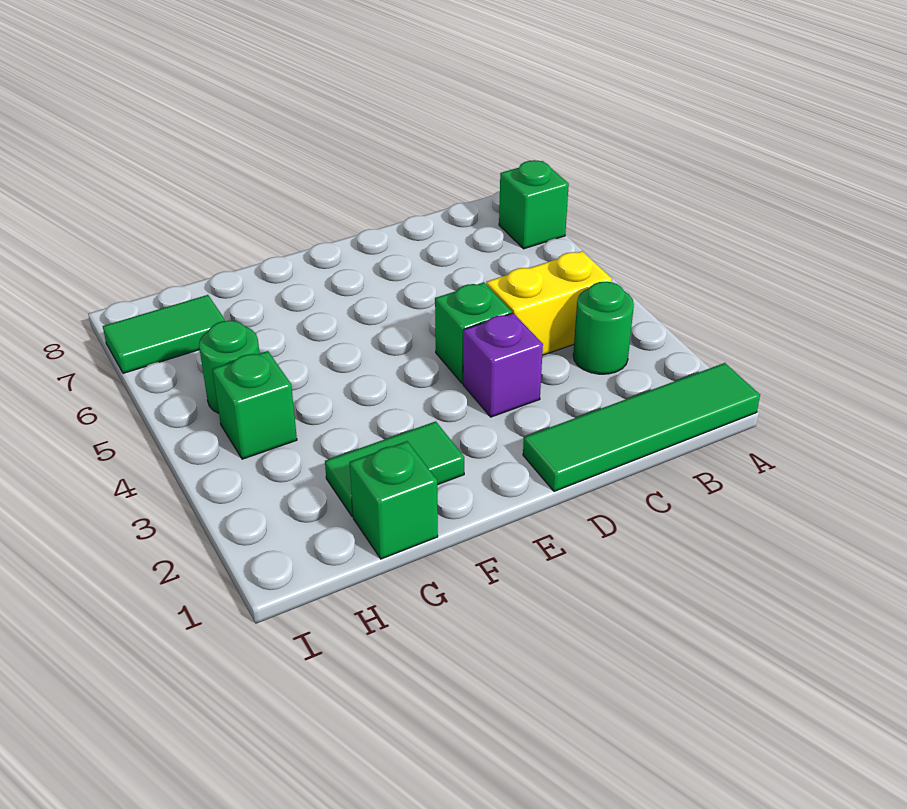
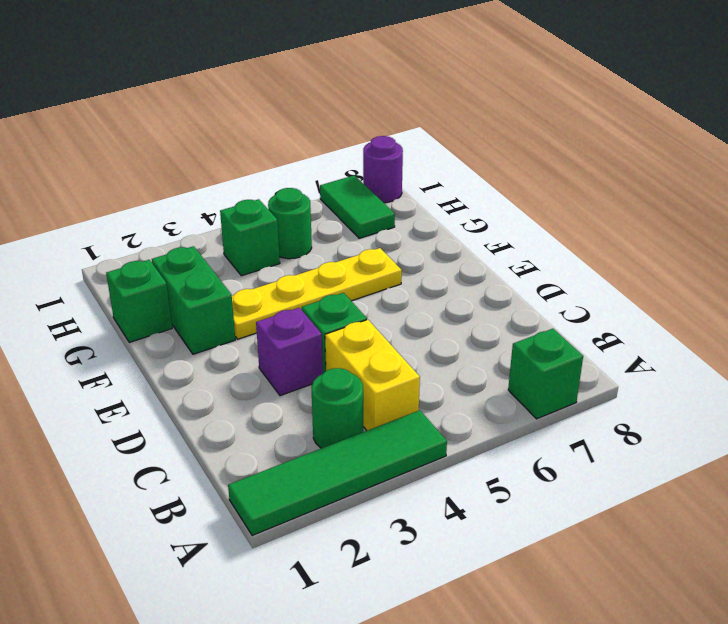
green tile A1:D1 level 1 -> green tile A1:A4 level 1
green tile F2:G2 level 1 -> green brick F2:G2 level 1
none -> yellow plate F3:F6 level 1
none -> purple round brick I8 level 1

